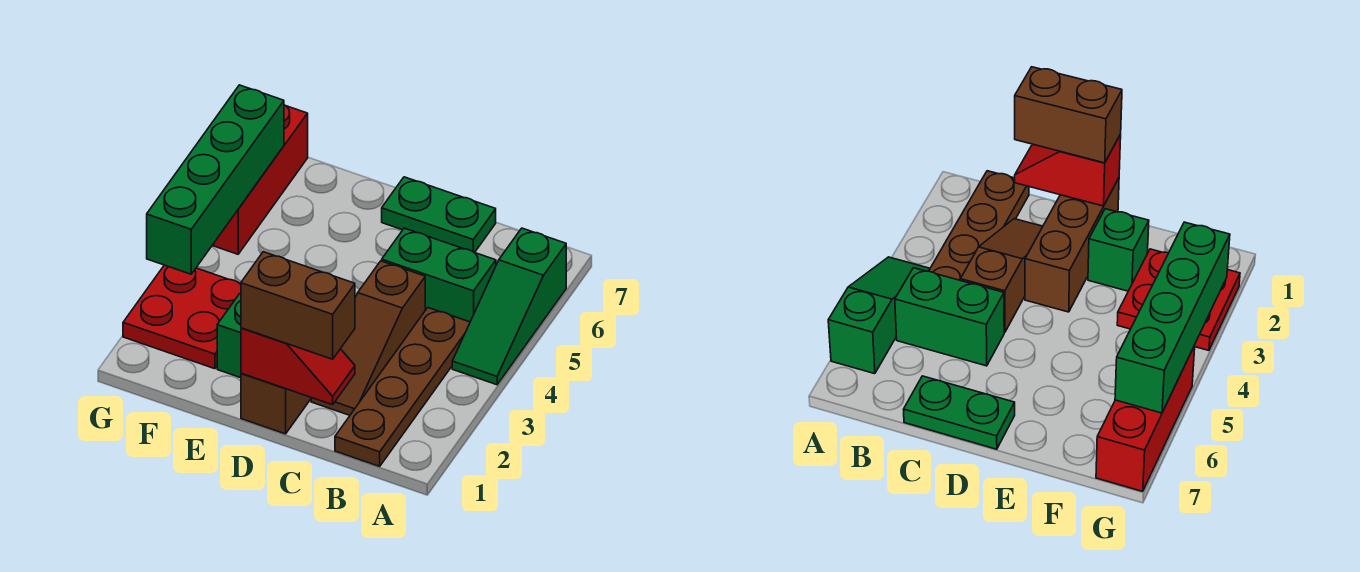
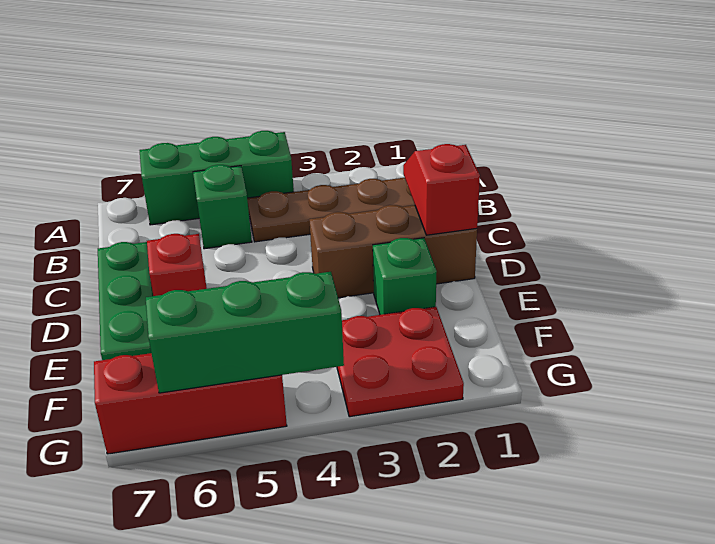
green slope A4:A6 level 1 top 6 -> green brick A4:A6 level 1
green brick B5:C5 level 1 -> green brick B5 level 1
brown brick C1:D1 level 3 -> none
brown slope C2:C4 level 1 top 4 -> none
green plate C7:D7 level 1 -> green plate C7:E7 level 1
none -> red brick D6 level 1
green brick G3:G6 level 2 -> green brick G4:G6 level 2

